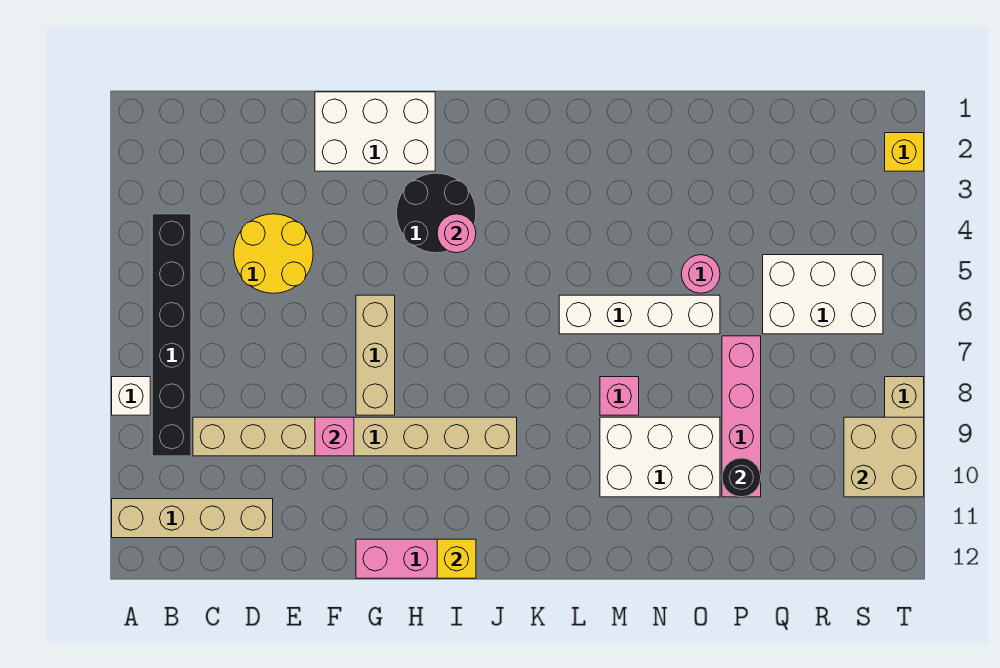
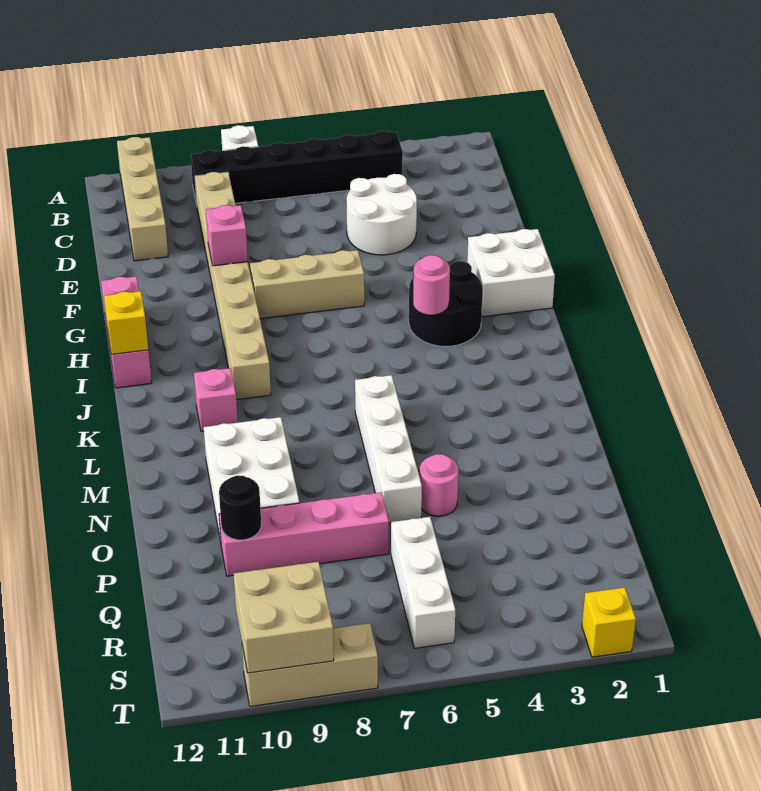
yellow round brick D4:E5 level 1 -> white round brick D4:E5 level 1
white brick F1:H2 level 1 -> white brick G1:H2 level 1
pink brick M8 level 1 -> pink brick K10 level 1
white brick Q5:S6 level 1 -> white brick Q6:S6 level 1

